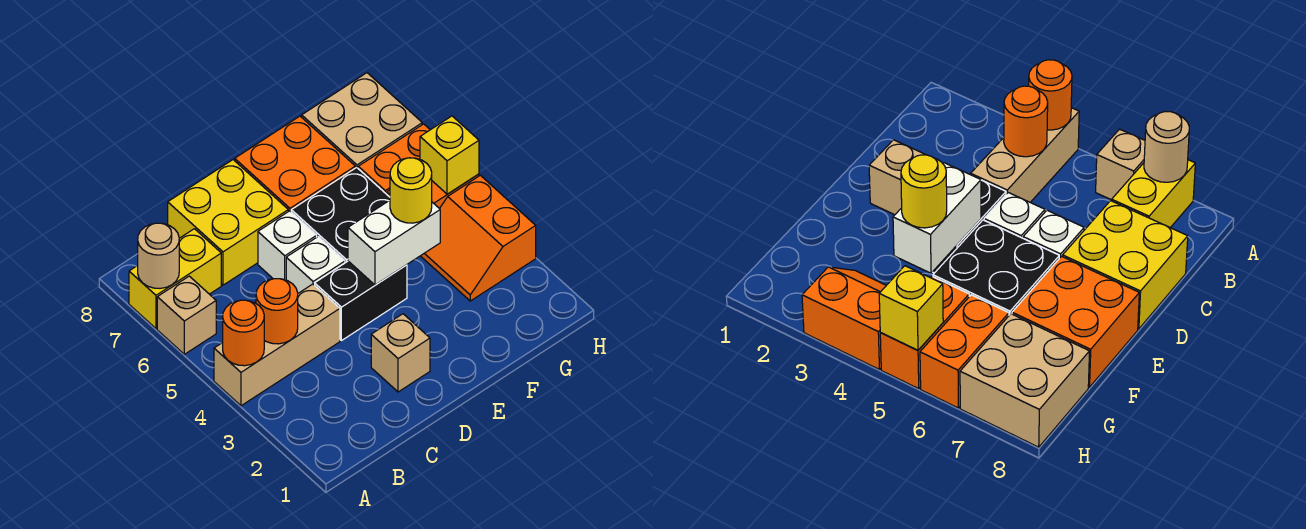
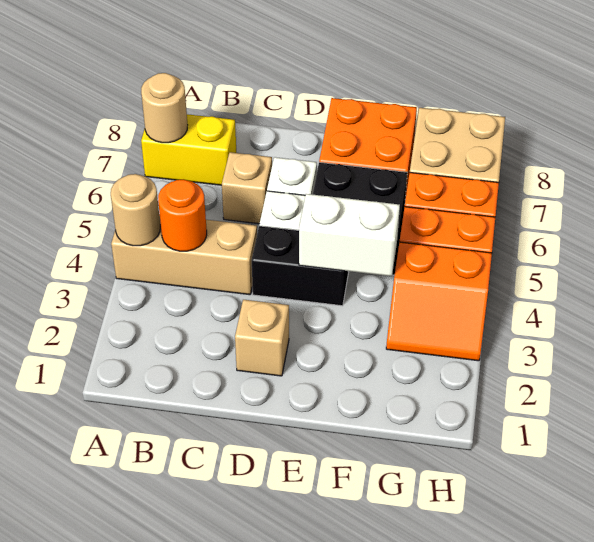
orange round brick A4 level 2 -> tan round brick A4 level 2
tan brick A6 level 1 -> tan brick C6 level 1
yellow brick C7:D8 level 1 -> none
yellow round brick F4 level 3 -> none
orange slope G3:H4 level 1 top H -> orange slope G3:H4 level 1 top 4
yellow brick H5 level 2 -> none

